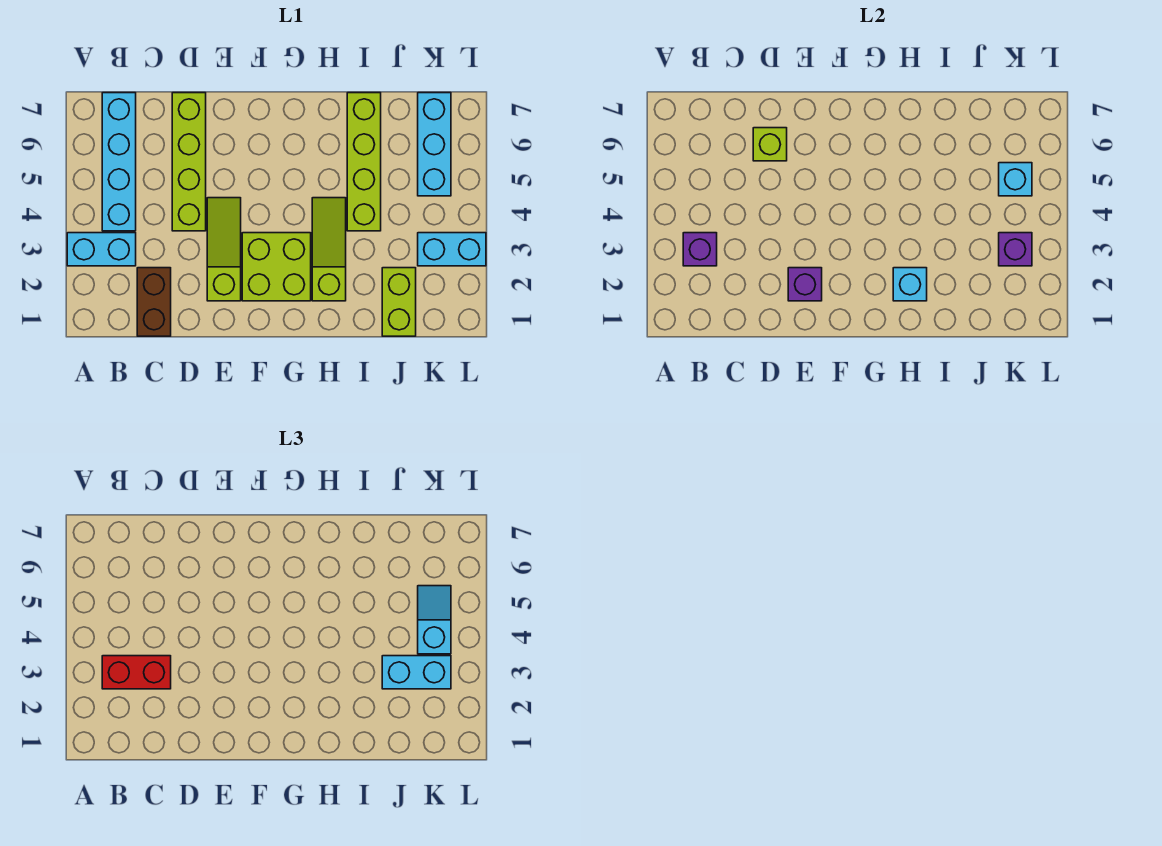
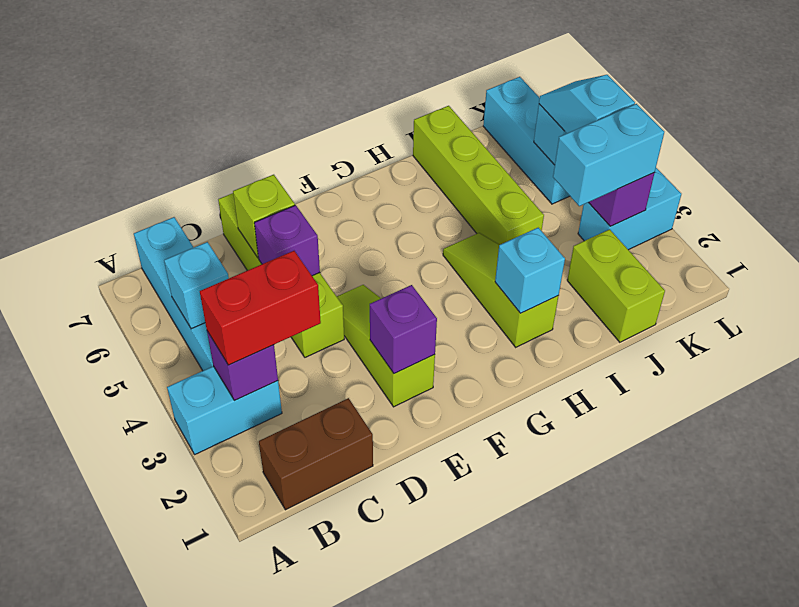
none -> cyan brick B5 level 2
brown brick C1:C2 level 1 -> brown brick B1:C1 level 1
none -> purple brick D5 level 2
lime brick F2:G3 level 1 -> none

